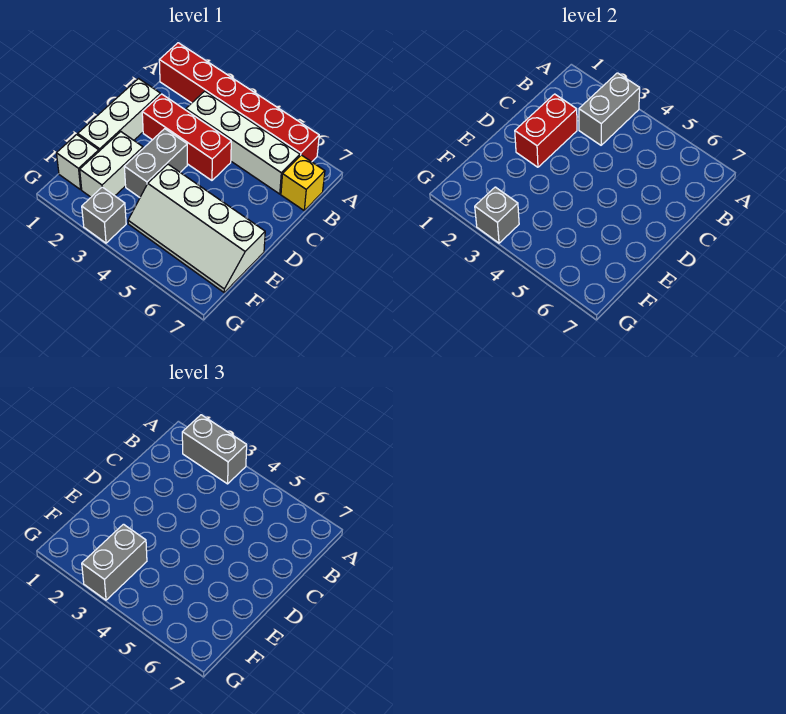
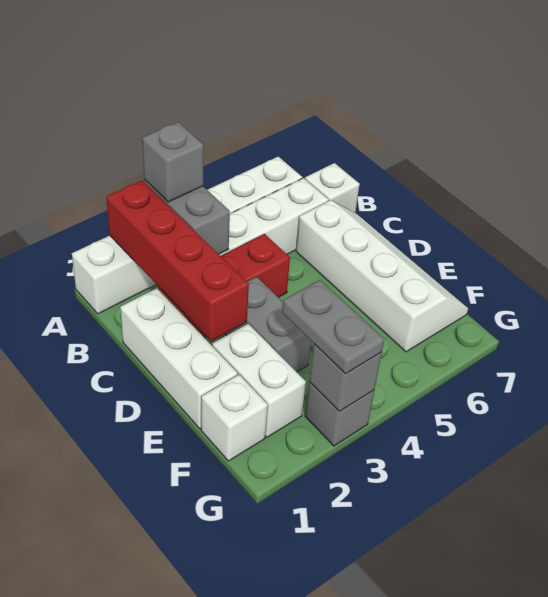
red brick A1:A6 level 1 -> white brick A1:A6 level 1
grey brick A2:A3 level 3 -> grey brick A3 level 3
yellow brick B7 level 1 -> white brick B7 level 1
red brick C2:D2 level 2 -> red brick A2:D2 level 2
white slope E4:F7 level 1 top E -> white slope C6:F7 level 1 top 6
grey brick F3:G3 level 3 -> grey plate F3:G3 level 3

